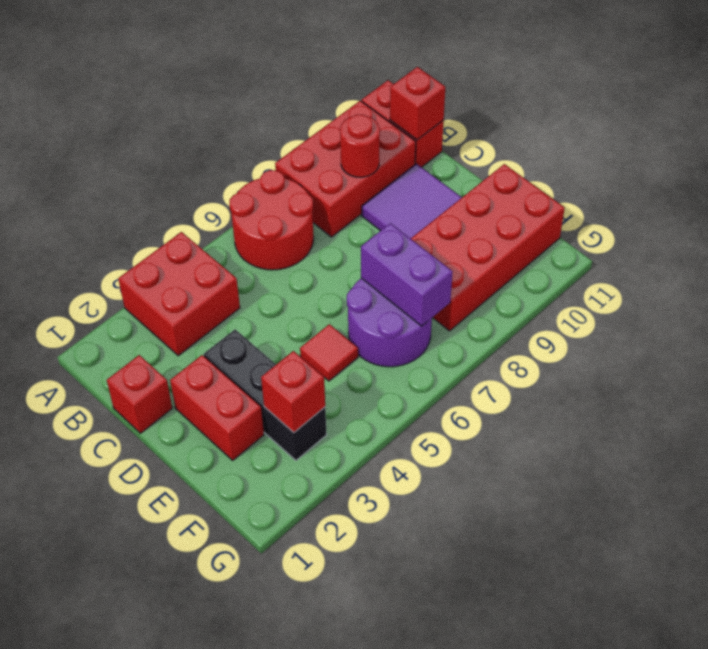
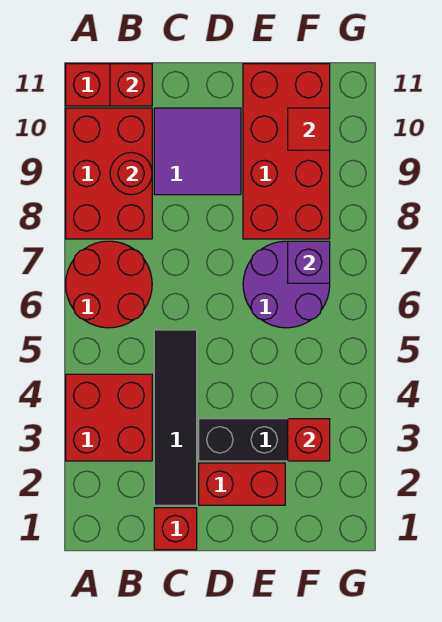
none -> black tile C2:C5 level 1
red tile E5 level 1 -> red tile F10 level 2
purple brick E7:F7 level 2 -> purple brick F7 level 2

